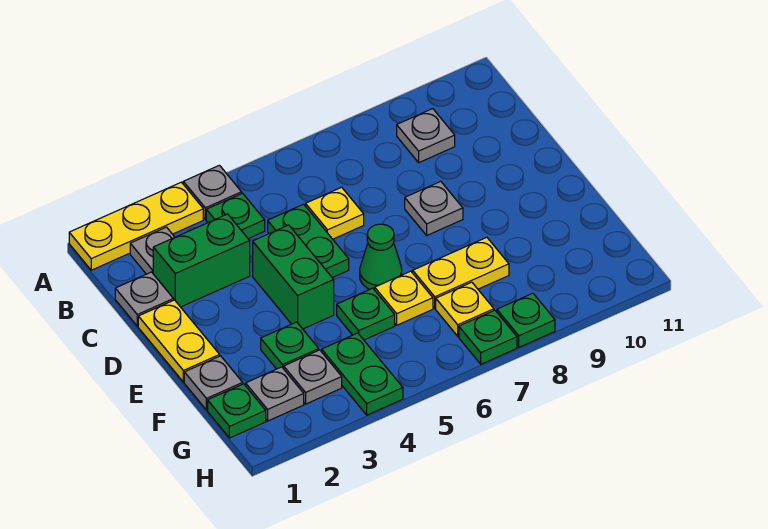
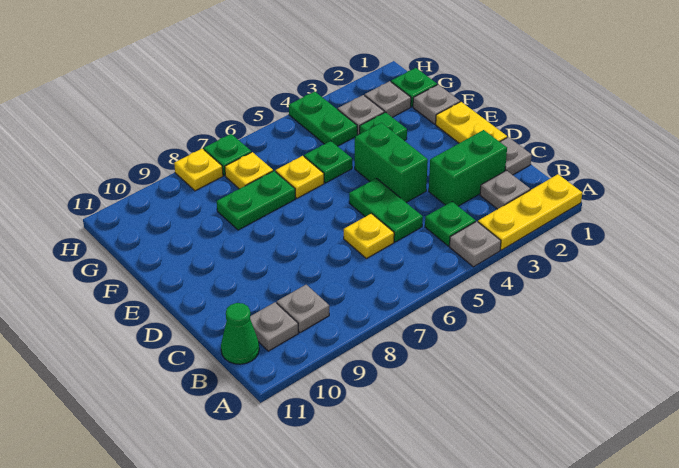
grey plate D8 level 1 -> grey plate B10 level 1
green cone E6 level 1 -> green cone B11 level 1
yellow plate F7:F8 level 1 -> green plate F7:F8 level 1
green plate H8 level 1 -> yellow plate H8 level 1

